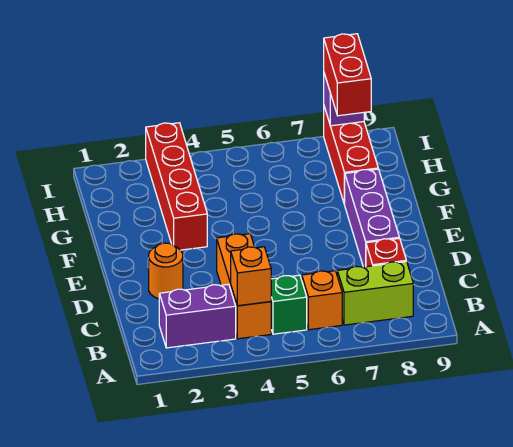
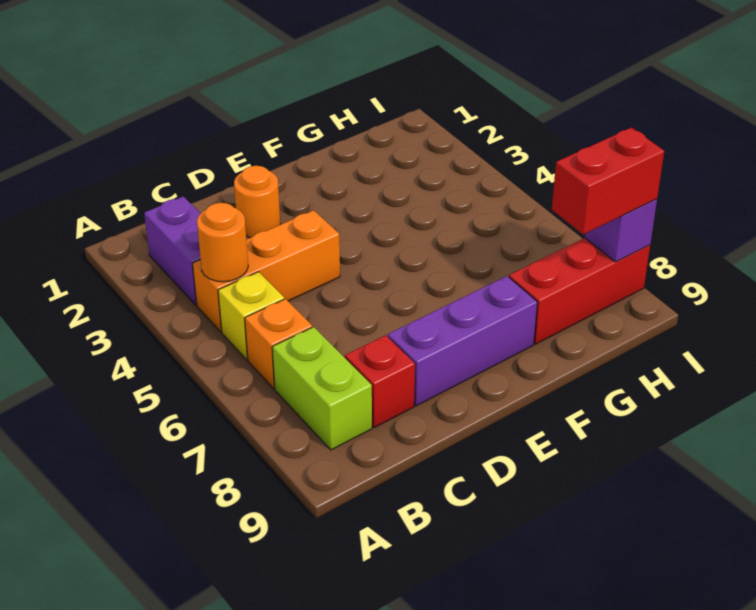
orange brick B4 level 2 -> orange round brick B4 level 2
green brick B5 level 1 -> yellow brick B5 level 1
red brick F3:I3 level 1 -> none

